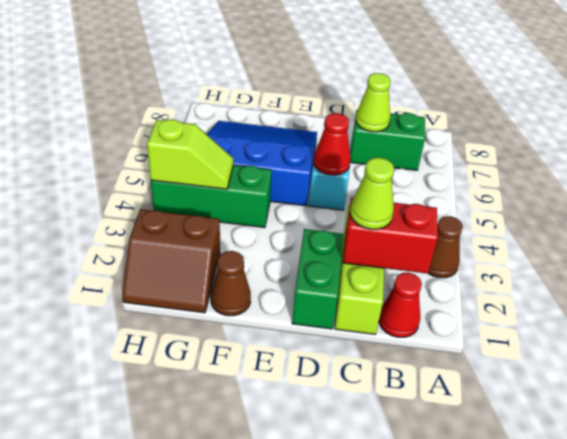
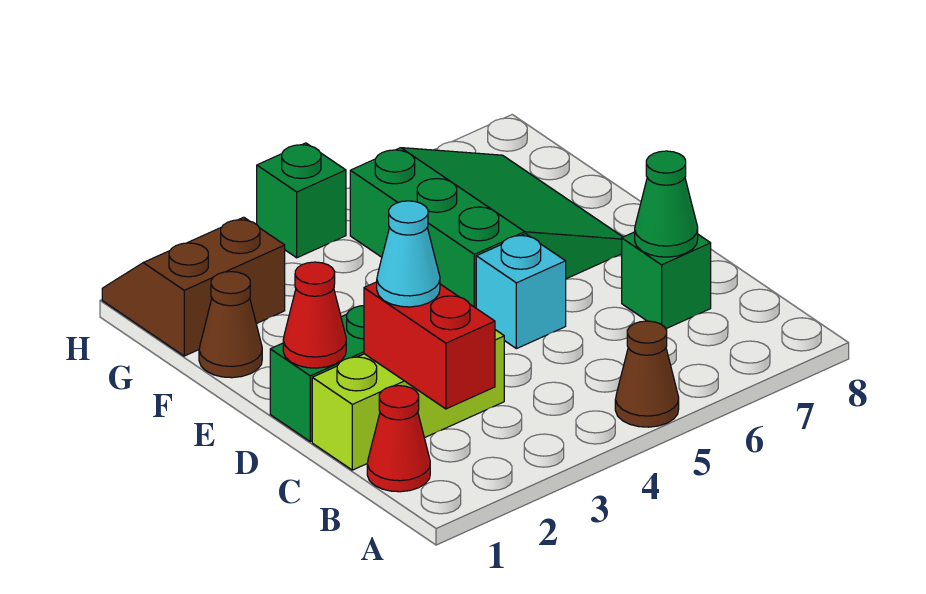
brown cone A3 level 1 -> brown cone A5 level 1
green brick B7:C7 level 1 -> green brick C7 level 1
lime cone C2 level 3 -> cyan cone C2 level 3
lime cone C7 level 2 -> green cone C7 level 2
red cone D5 level 2 -> red cone D1 level 2
blue slope E5:G7 level 1 top 5 -> green slope E5:G7 level 1 top 5
green brick F4:H4 level 1 -> green brick H4 level 1
brown slope G1:H2 level 1 top 2 -> brown slope G1:H2 level 1 top G
lime slope G4:H4 level 2 top H -> none

